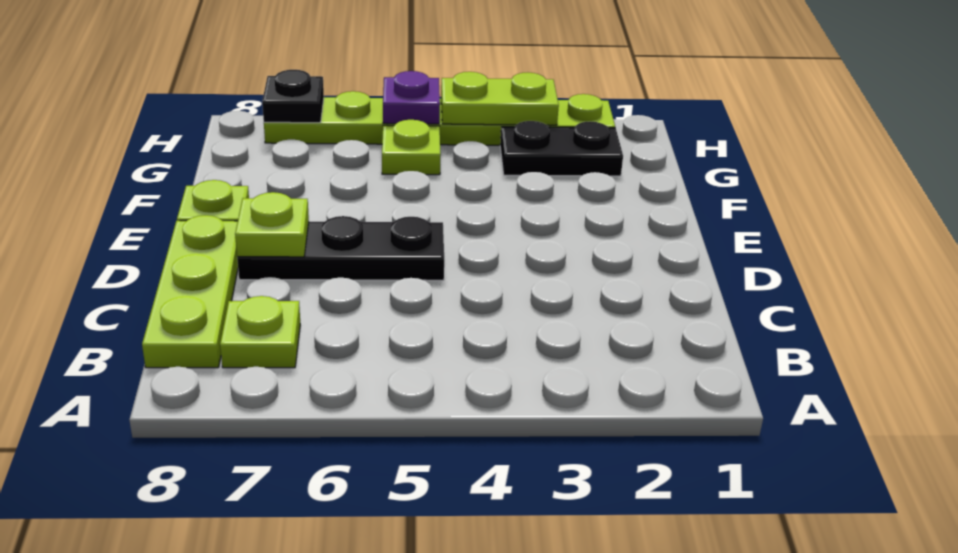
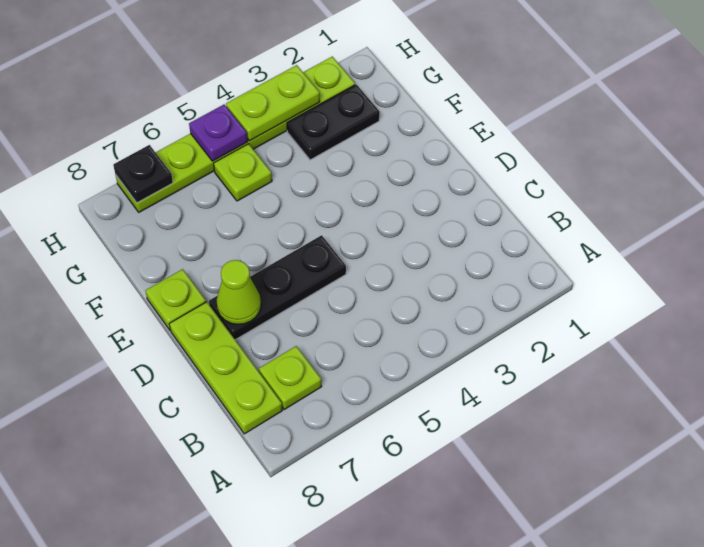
lime plate D7 level 2 -> lime cone D7 level 2

